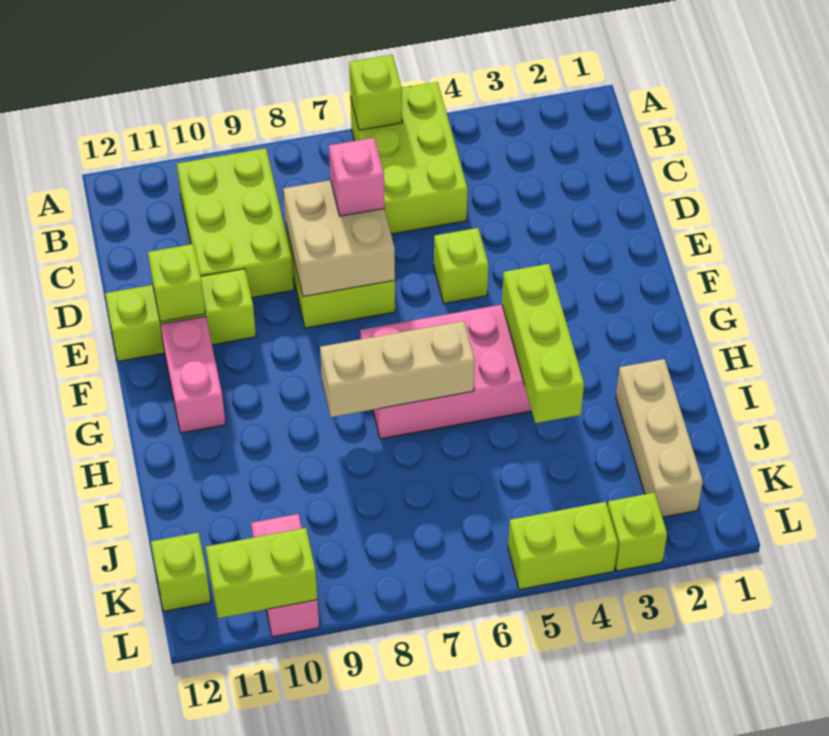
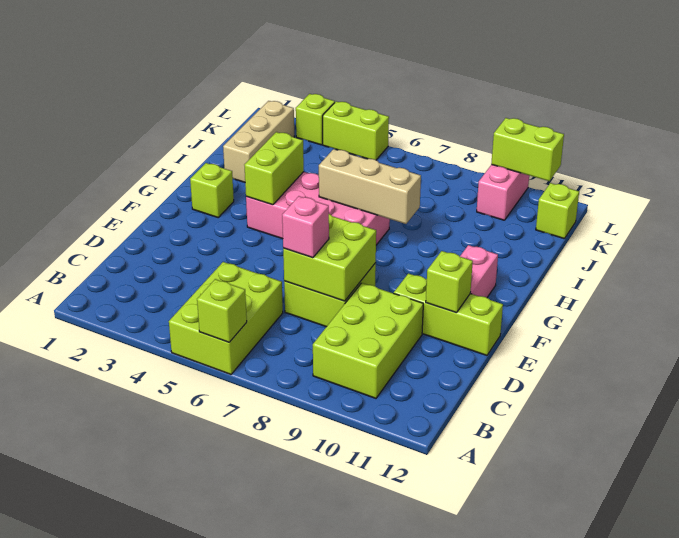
tan brick D7:E8 level 2 -> lime brick D7:E8 level 2
lime brick E5 level 1 -> lime brick G2 level 1
lime brick G4:I4 level 2 -> lime brick G4:H4 level 2

